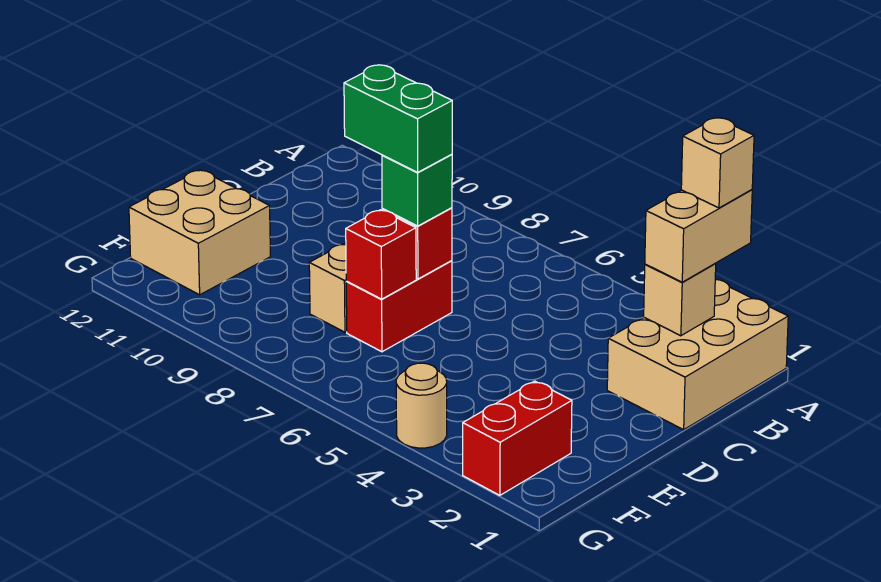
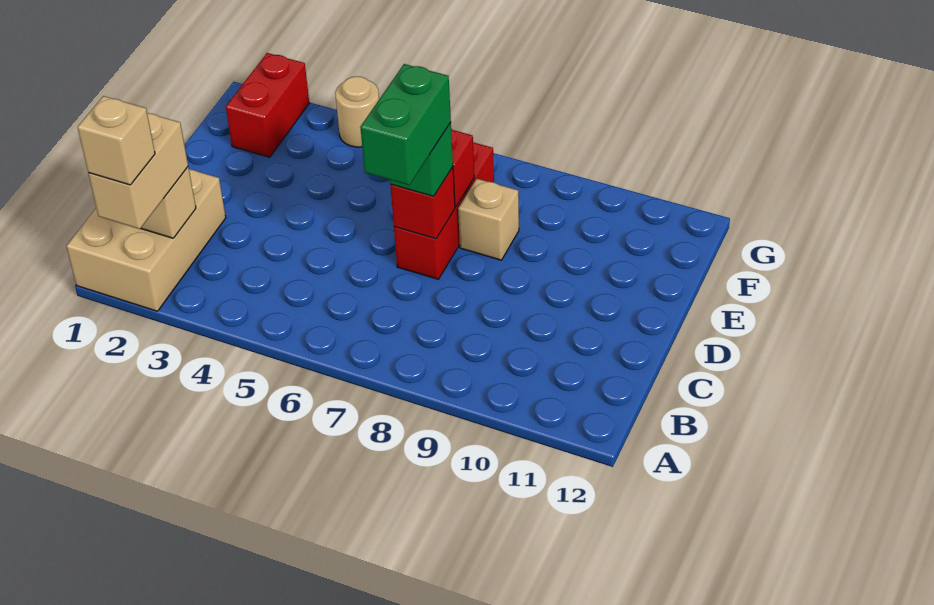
red brick D7:E7 level 1 -> red brick D7:F7 level 1
green brick D7:D8 level 4 -> green brick C7:D7 level 4
tan brick E11:F12 level 1 -> none

